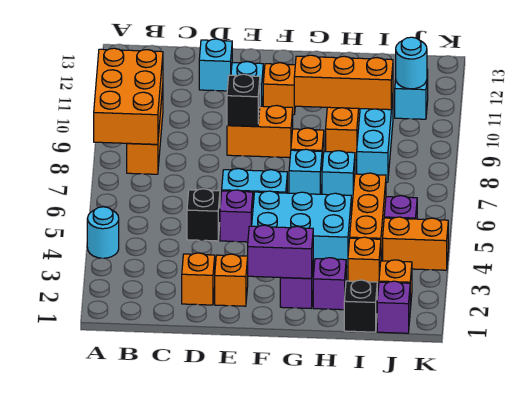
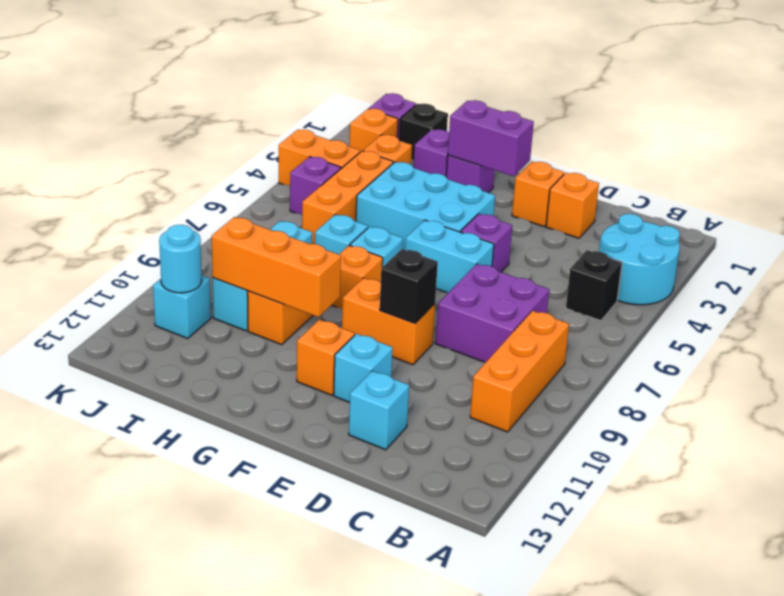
cyan round brick A4 level 1 -> cyan round brick A3:B4 level 1
orange brick A8:B10 level 2 -> none
none -> purple brick C7:D8 level 1
black brick D5 level 1 -> black brick B5 level 1

